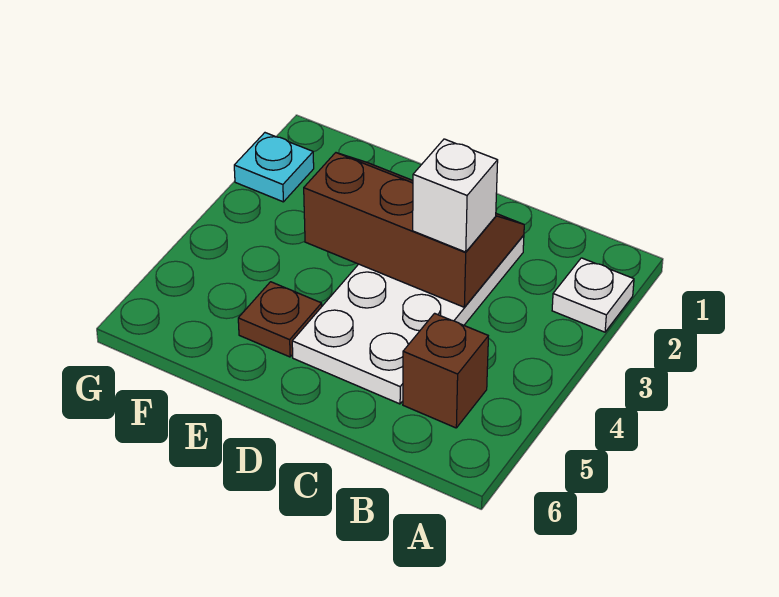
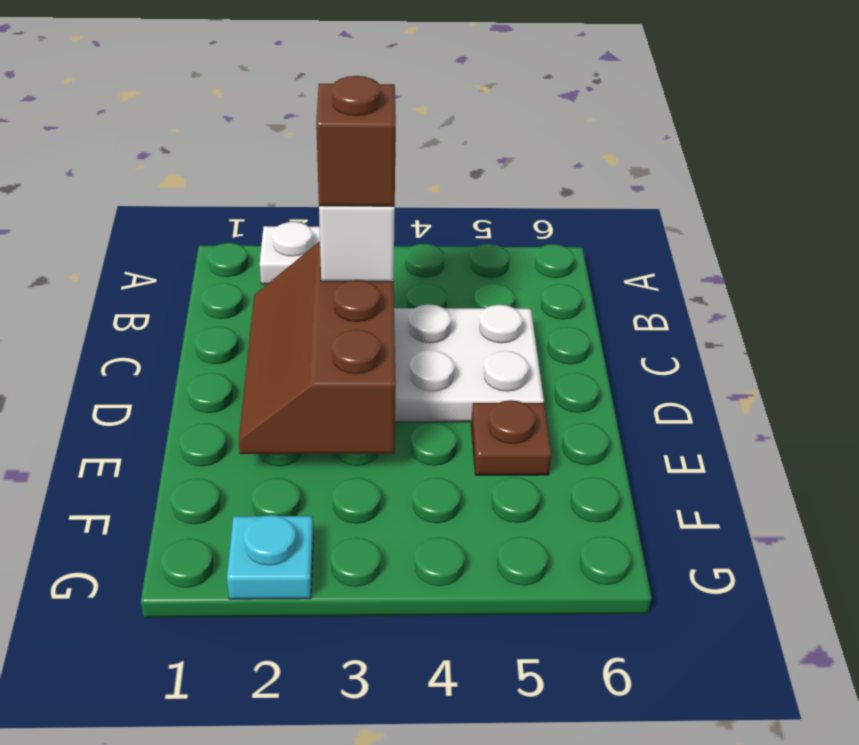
brown brick B5 level 1 -> brown brick C3 level 4

